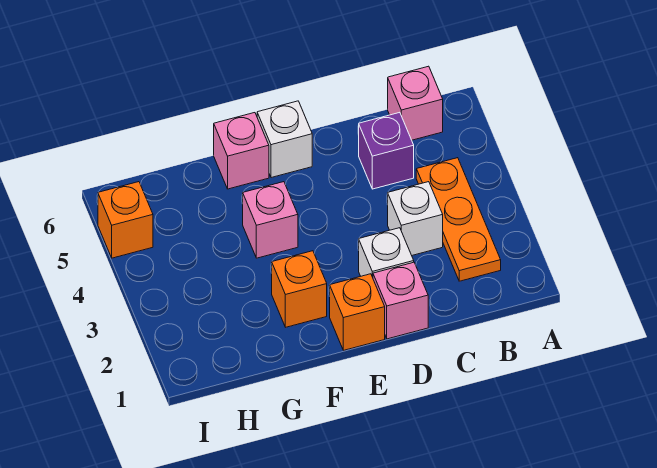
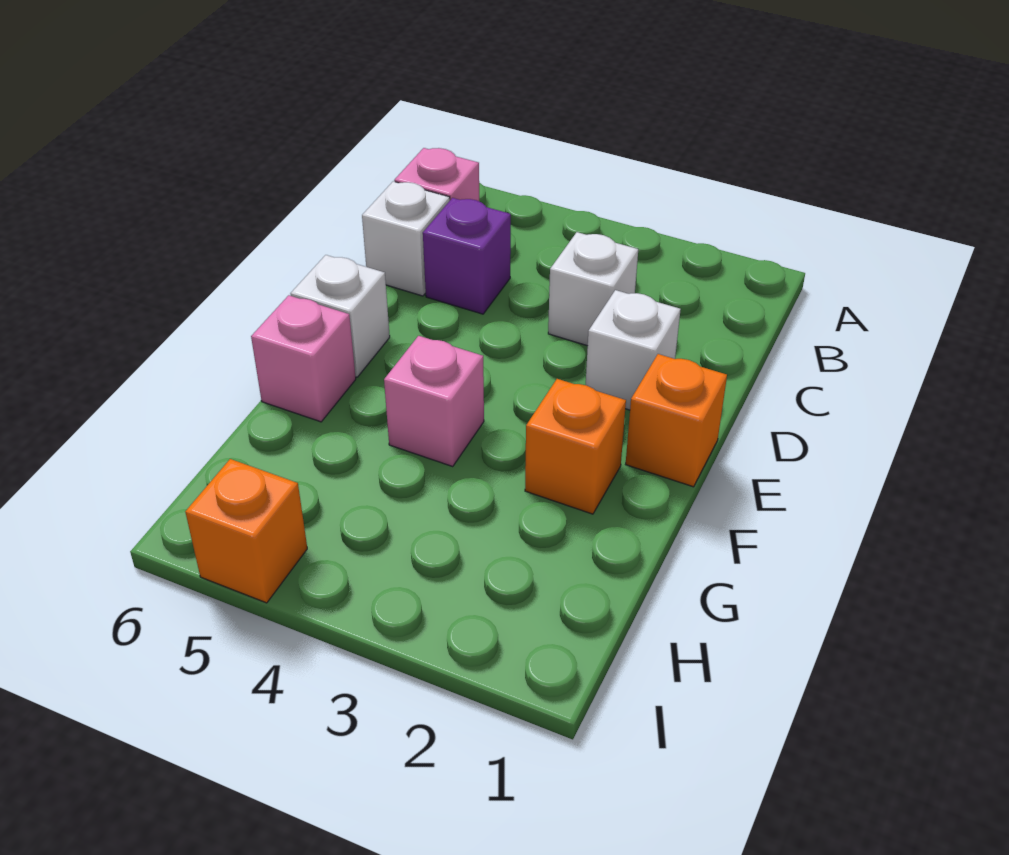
orange plate B2:B4 level 1 -> none
none -> white brick C6 level 1
pink brick D1 level 1 -> none

